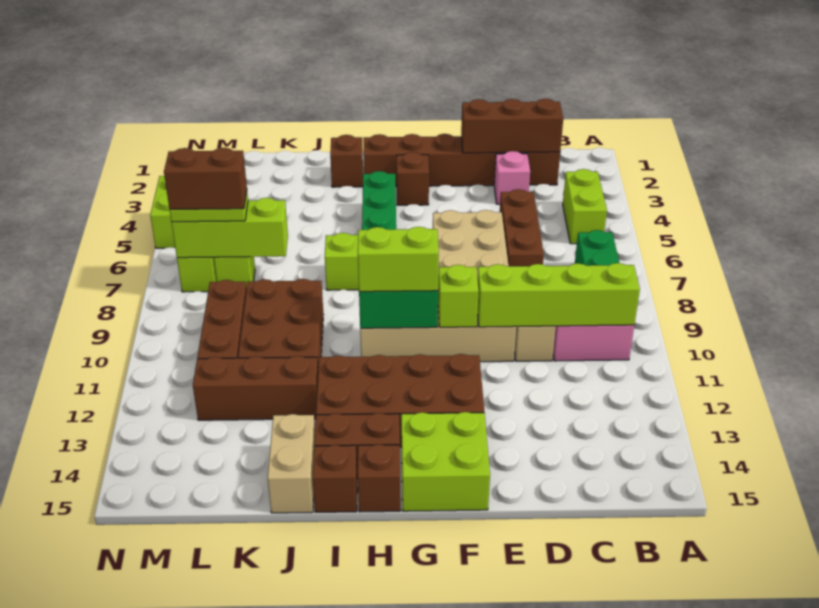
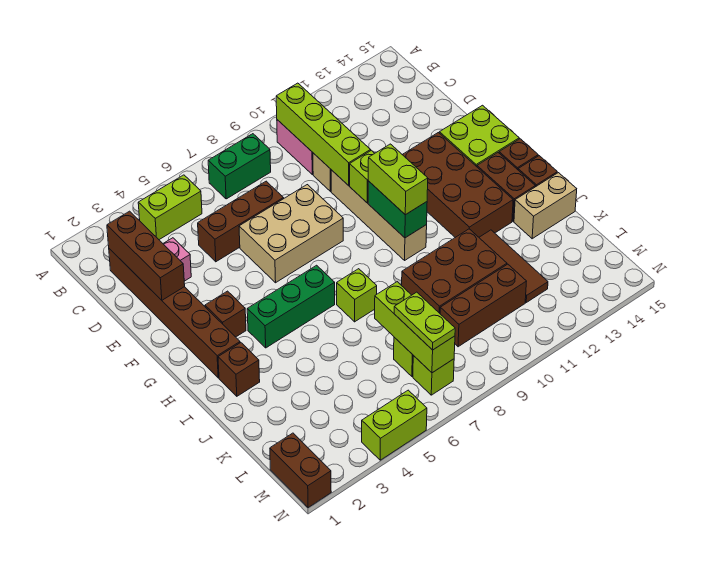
brown brick J12:L12 level 1 -> brown tile J12:L12 level 1
brown brick L7:M7 level 4 -> brown brick M1:N1 level 1

